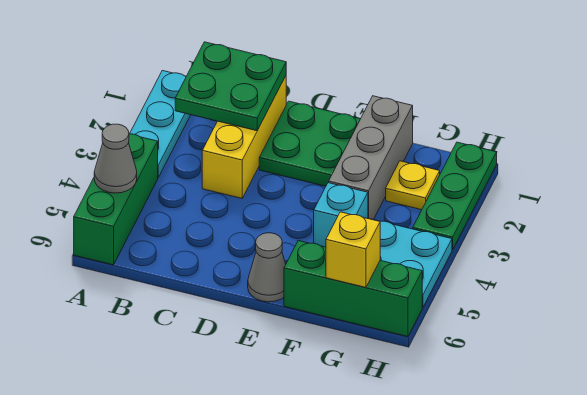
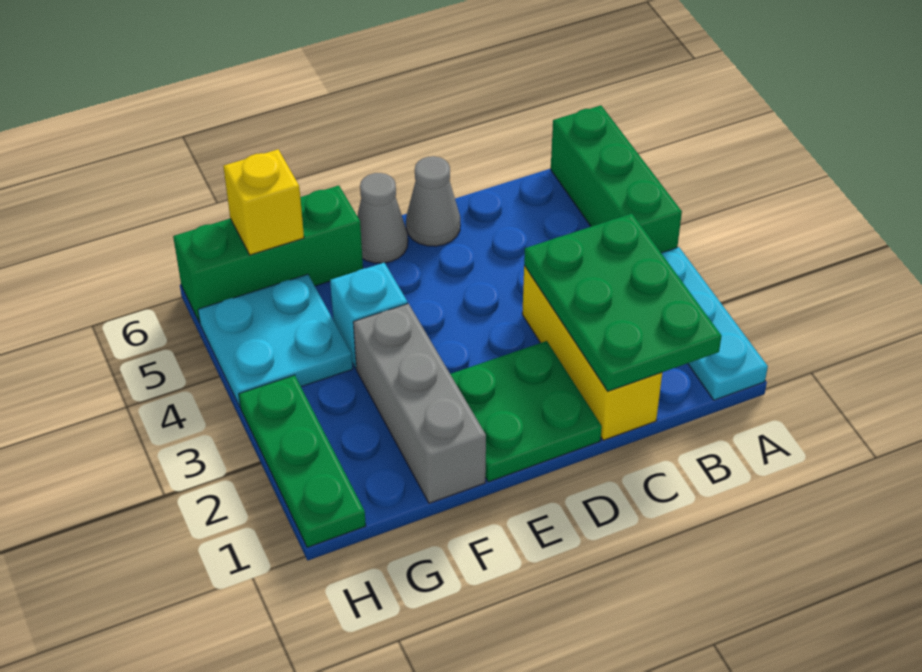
grey cone A5 level 2 -> grey cone D6 level 1
green plate B1:C2 level 2 -> green plate B1:C3 level 2
yellow plate G2 level 1 -> none

